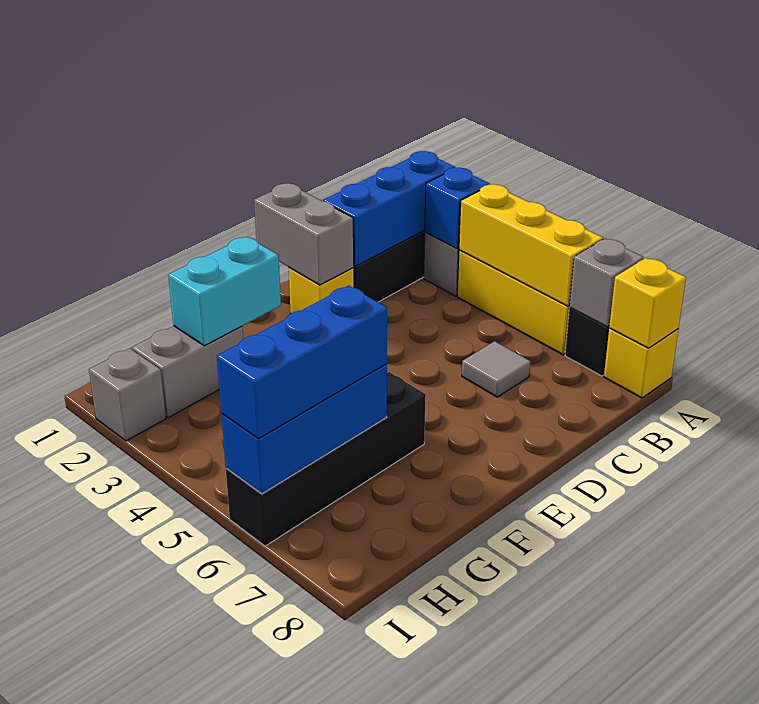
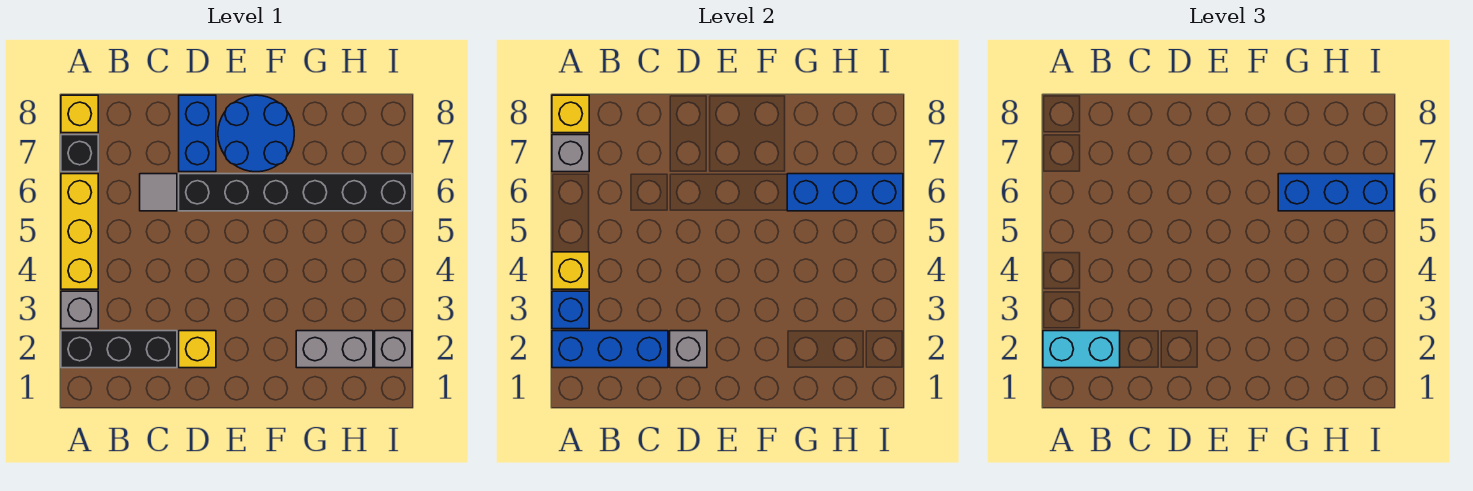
yellow brick A4:A6 level 2 -> yellow brick A4 level 2
grey brick D1:D2 level 2 -> grey brick D2 level 2
none -> blue brick D7:D8 level 1
none -> blue round brick E7:F8 level 1
cyan brick F2:G2 level 2 -> cyan brick A2:B2 level 3
black brick F6:I6 level 1 -> black brick D6:I6 level 1

